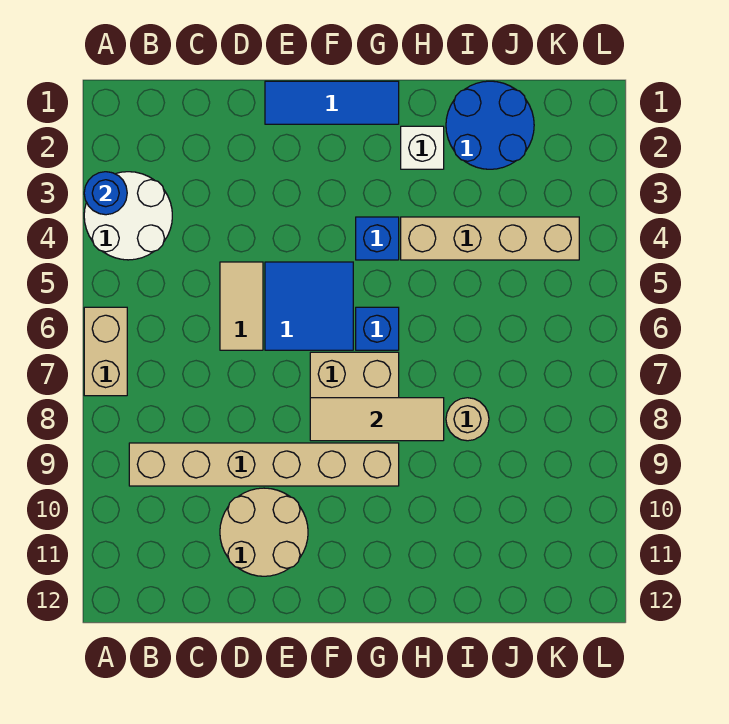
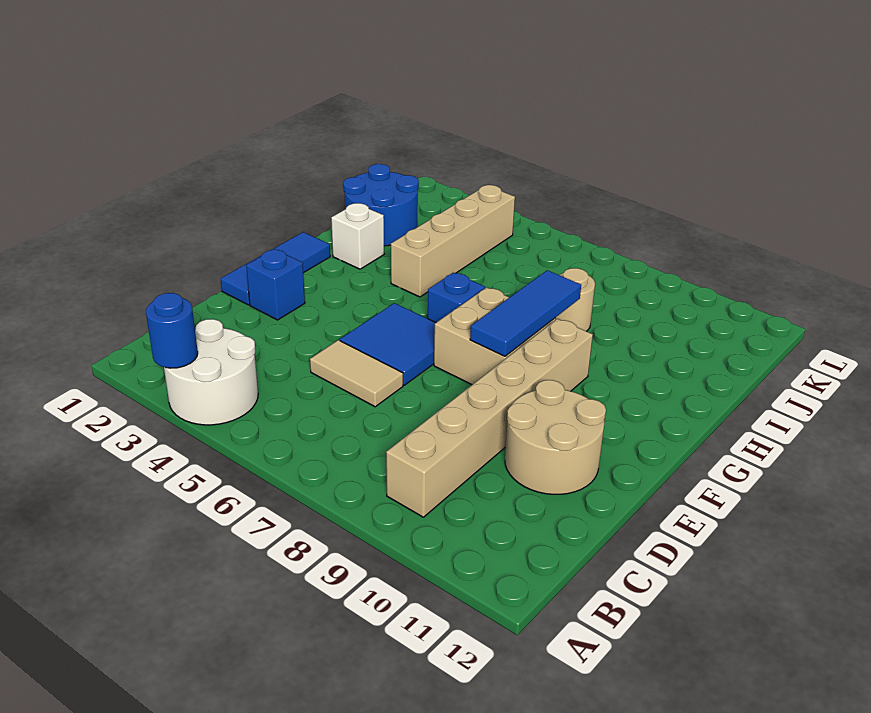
tan brick A6:A7 level 1 -> none
tan tile F8:H8 level 2 -> blue tile F8:H8 level 2
blue brick G4 level 1 -> blue brick E2 level 1

